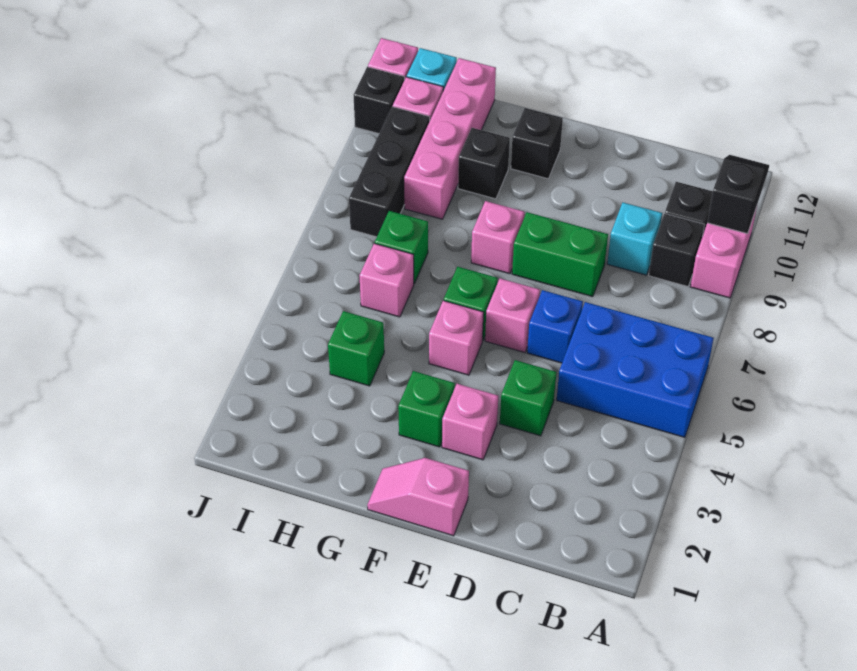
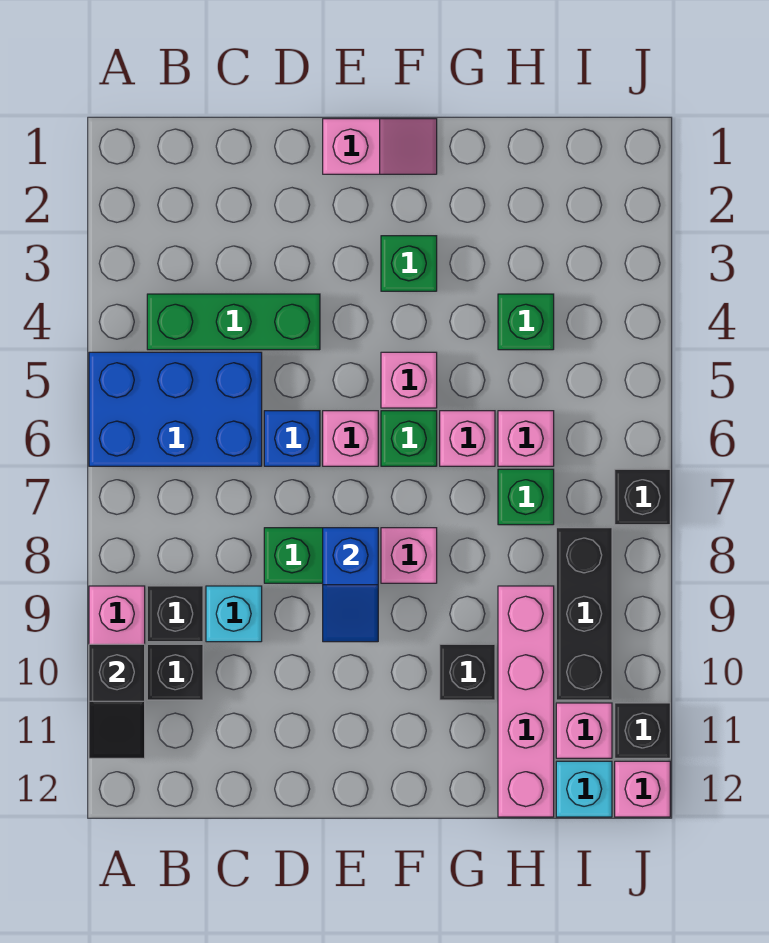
green brick D4 level 1 -> green brick B4:D4 level 1
pink brick E3 level 1 -> pink brick G6 level 1
none -> blue slope E8:E9 level 2 top 8
black brick F11 level 1 -> black brick J7 level 1

